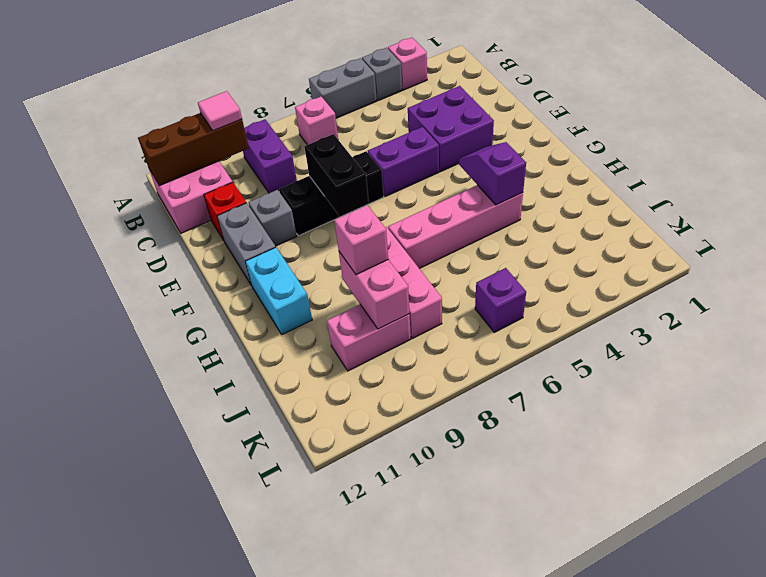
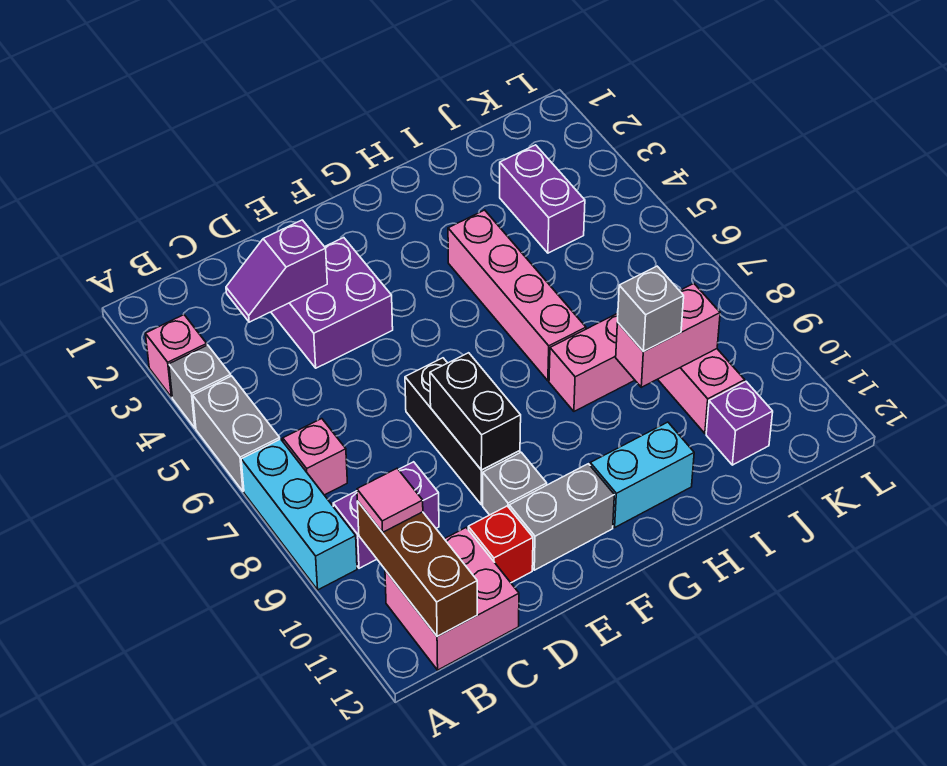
none -> cyan brick A7:A9 level 1
purple brick E5:E6 level 1 -> purple brick J3:J4 level 1
black brick E8:F8 level 2 -> black brick E8:E9 level 2
purple slope G4:H4 level 2 top H -> purple slope C3:D3 level 2 top D
pink brick I9 level 3 -> grey brick I9 level 3
purple brick K6 level 1 -> purple brick J11 level 1

